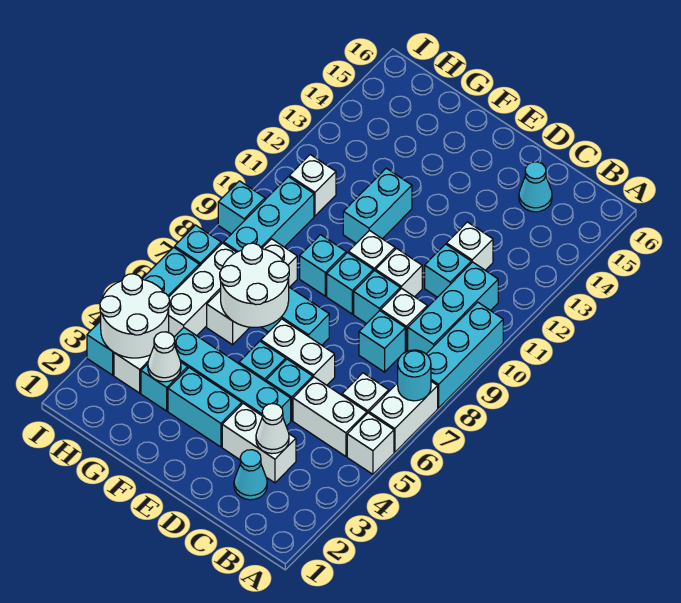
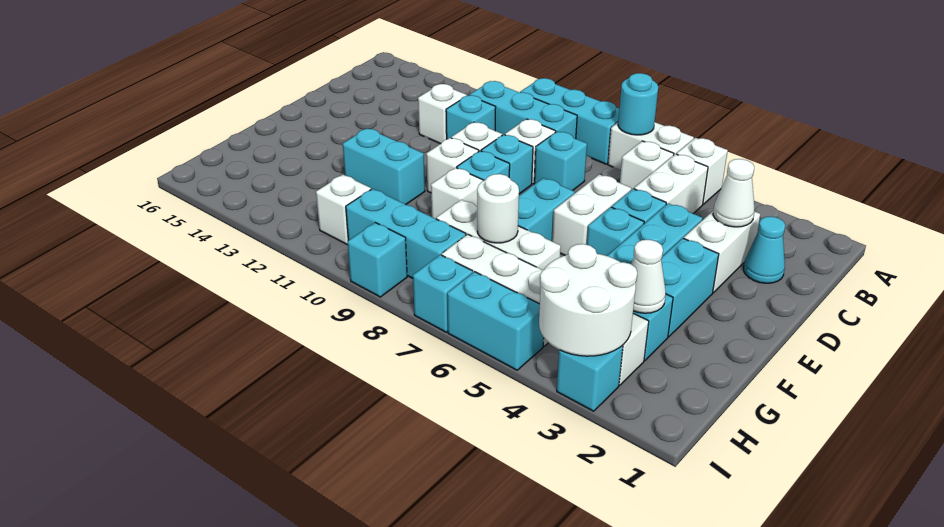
cyan cone C15 level 1 -> none
white round brick F6:G7 level 2 -> white round brick G7 level 2
cyan brick F9 level 1 -> white brick F9 level 1

